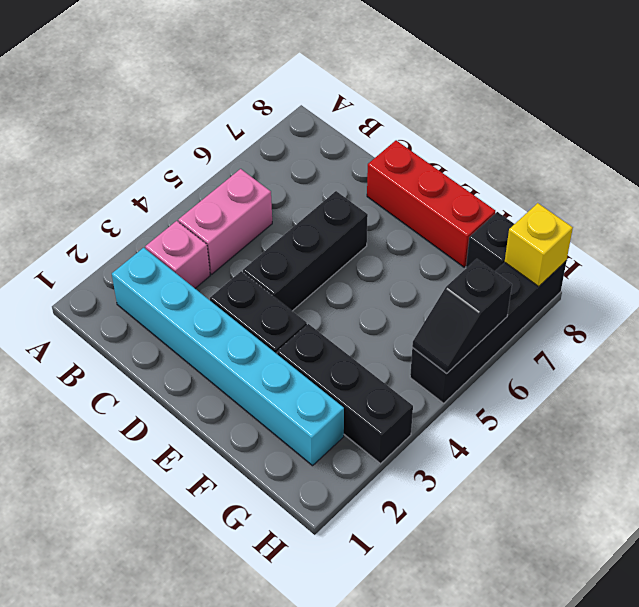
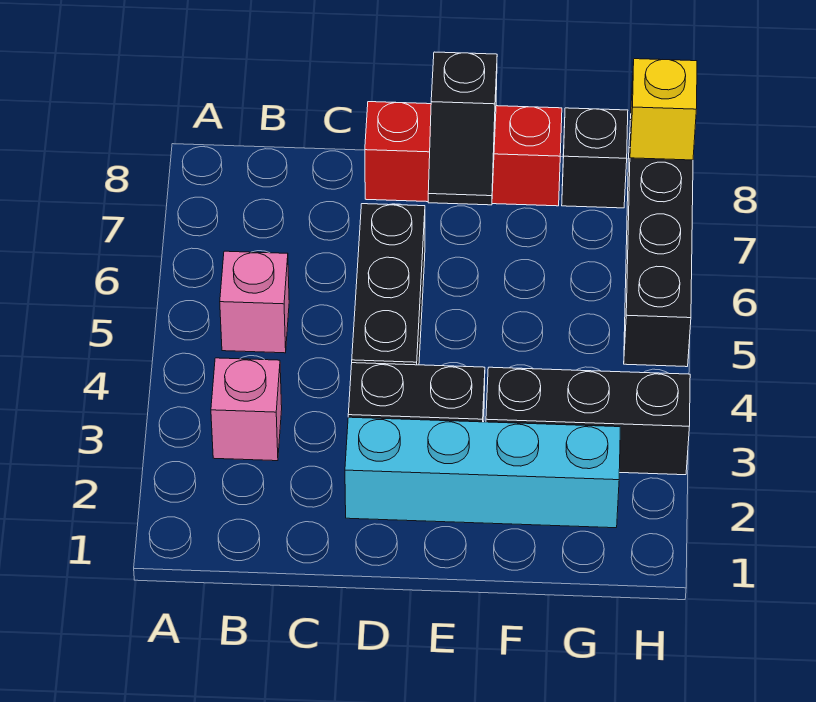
cyan brick B2:G2 level 1 -> cyan brick D2:G2 level 1
pink brick B4:B5 level 1 -> pink brick B5 level 1
black slope H5:H6 level 2 top 6 -> black slope E7:E8 level 2 top 8

